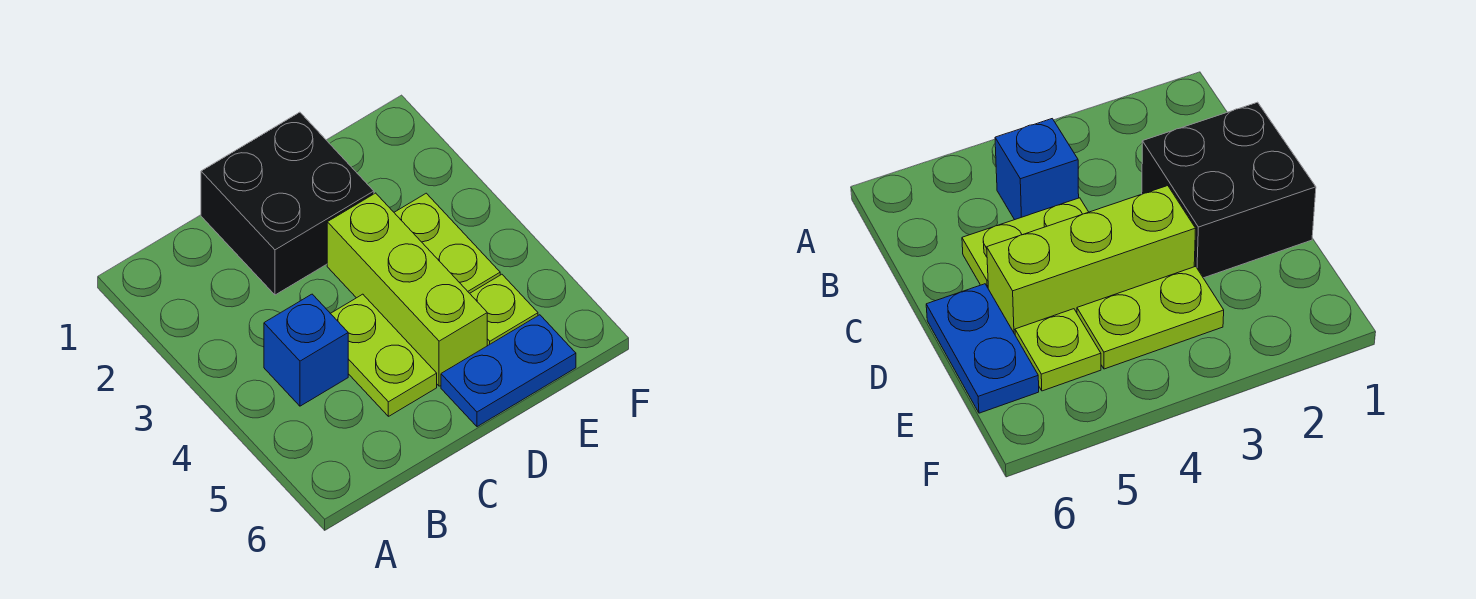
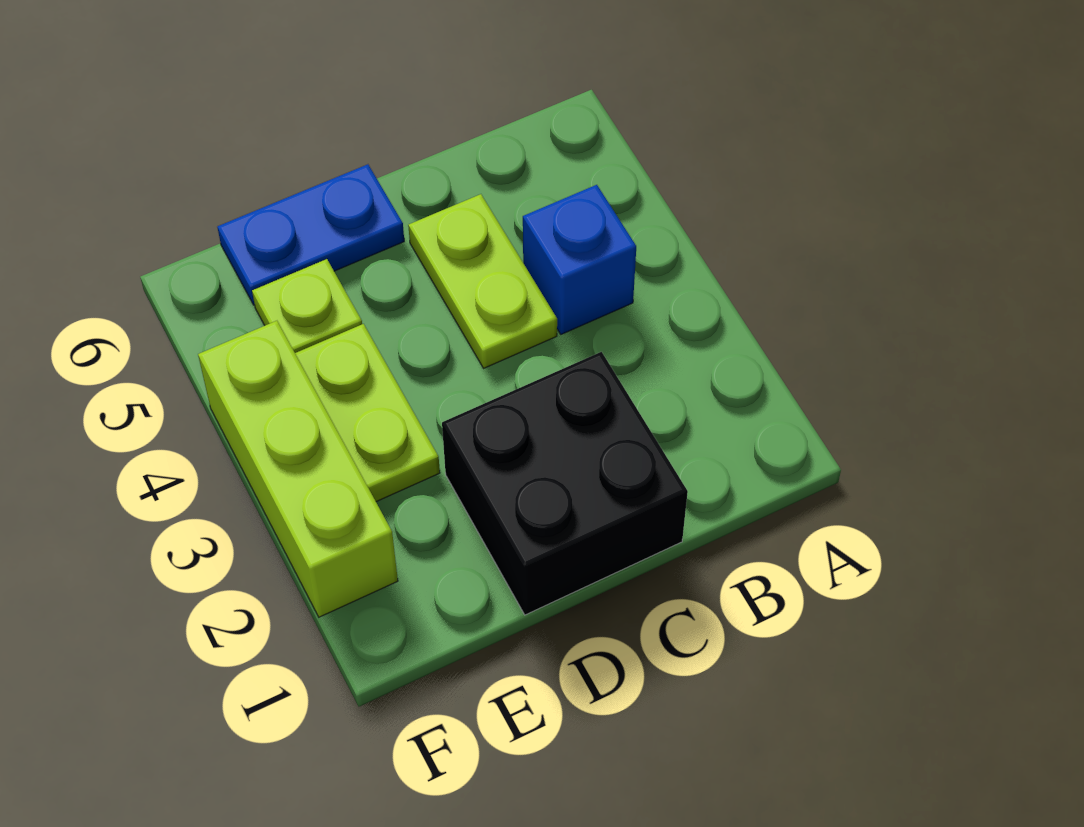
lime brick D3:D5 level 1 -> lime brick F2:F4 level 1

